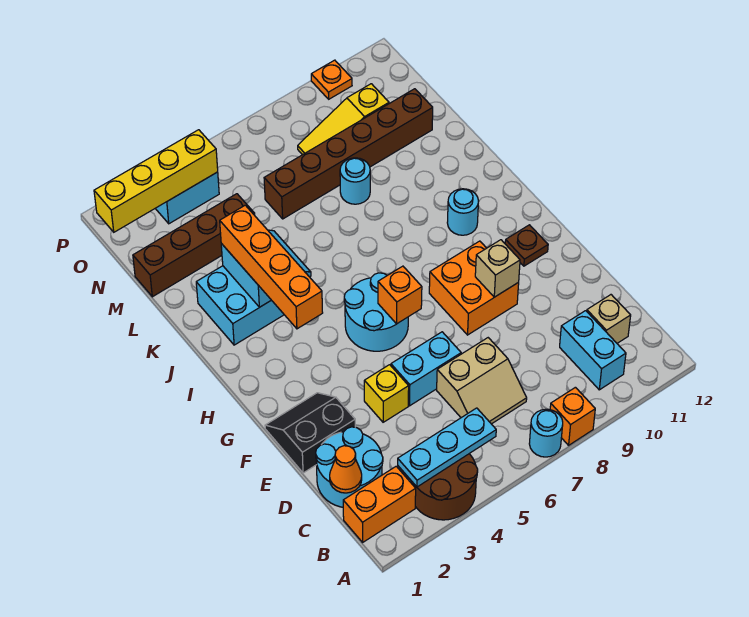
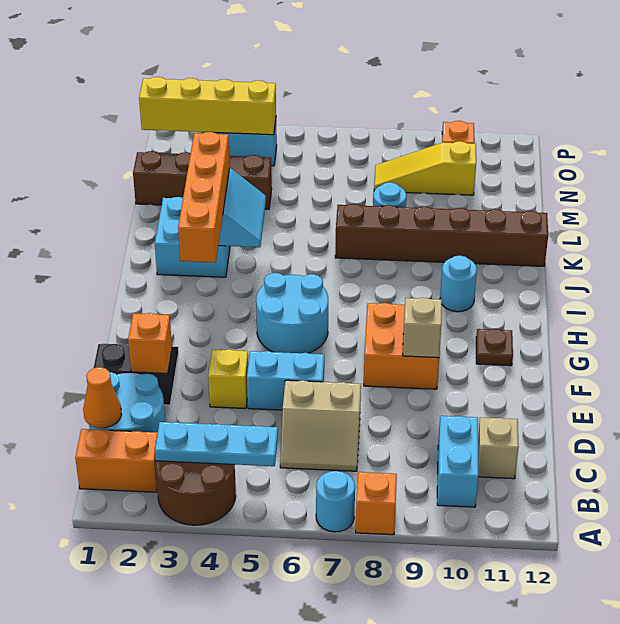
orange brick G6 level 2 -> orange brick E2 level 2
brown brick M6:M11 level 1 -> brown brick K7:K12 level 1

